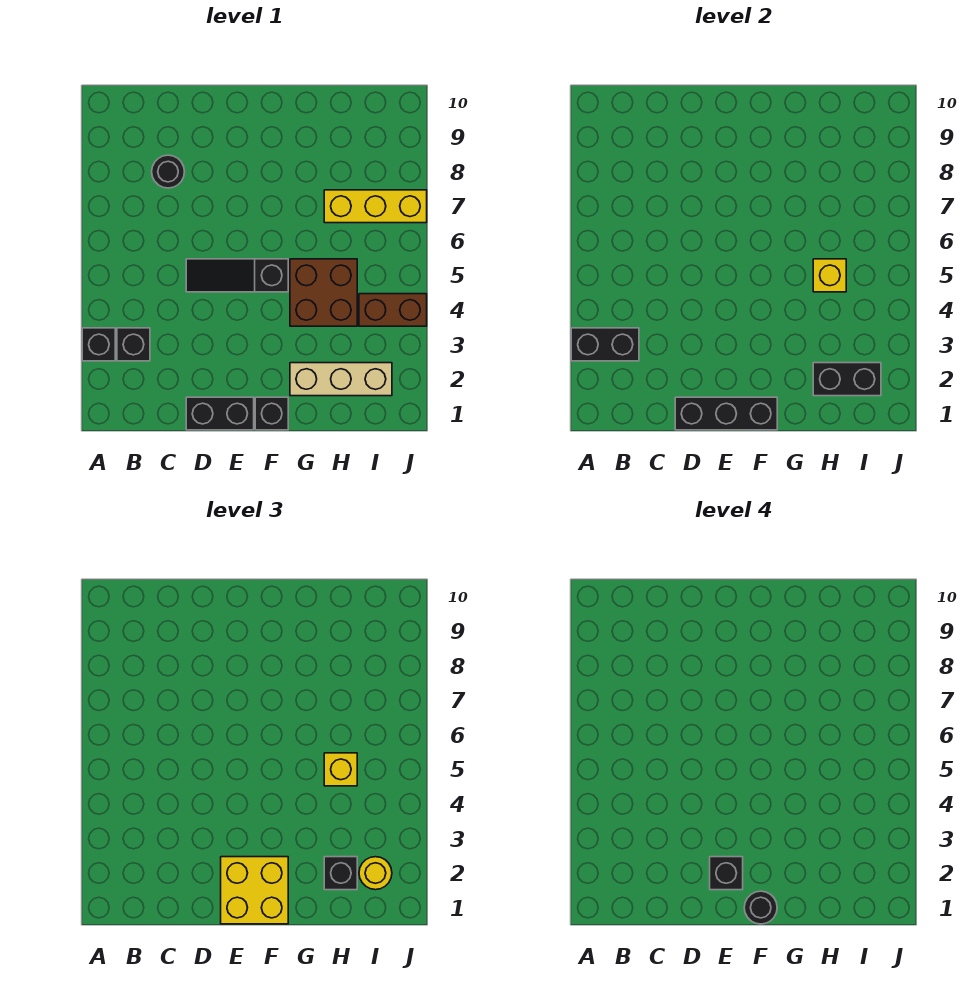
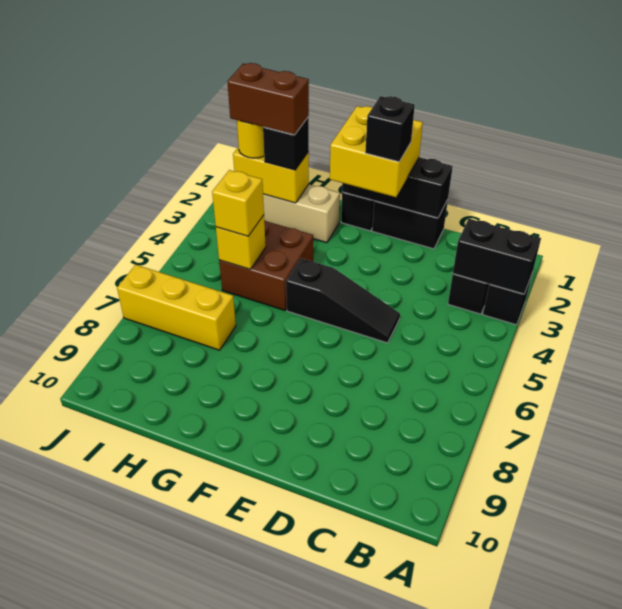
black round brick C8 level 1 -> none
black round brick F1 level 4 -> none
black brick H2:I2 level 2 -> yellow brick H2:I2 level 2
brown brick I4:J4 level 1 -> brown brick H2:I2 level 4

